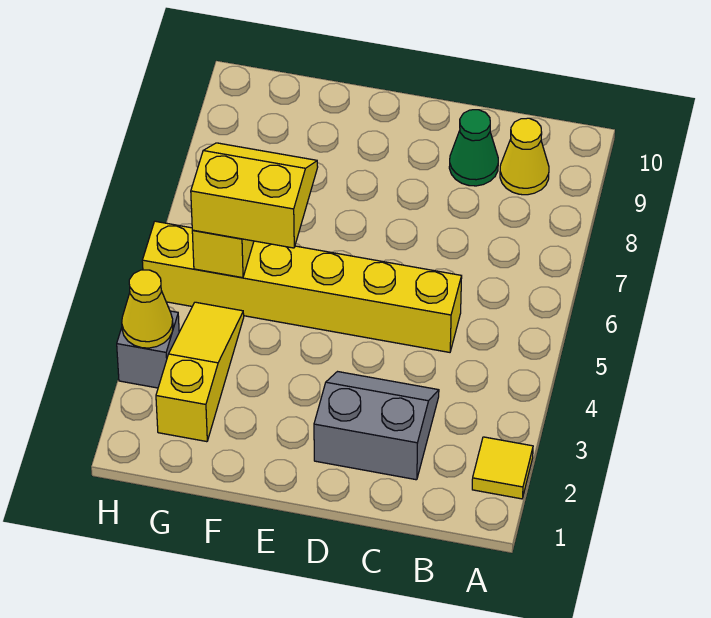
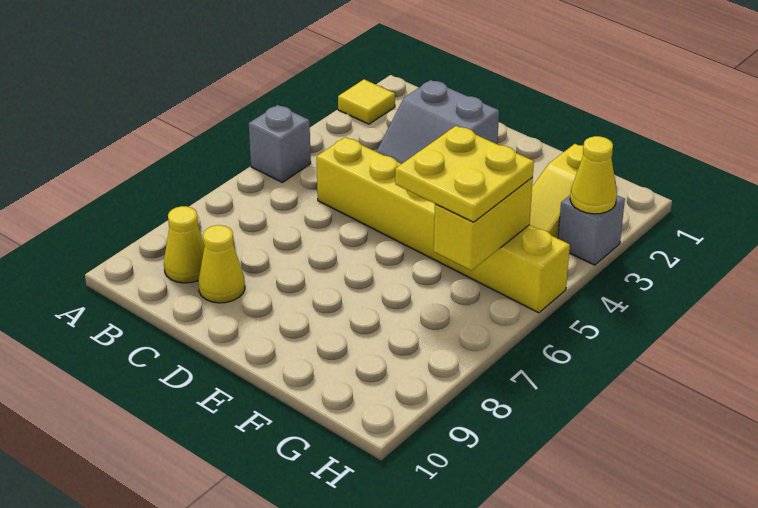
none -> grey brick A5 level 1
green cone C9 level 1 -> yellow cone C9 level 1
yellow slope F5:G6 level 3 top 5 -> yellow plate F5:G6 level 3

